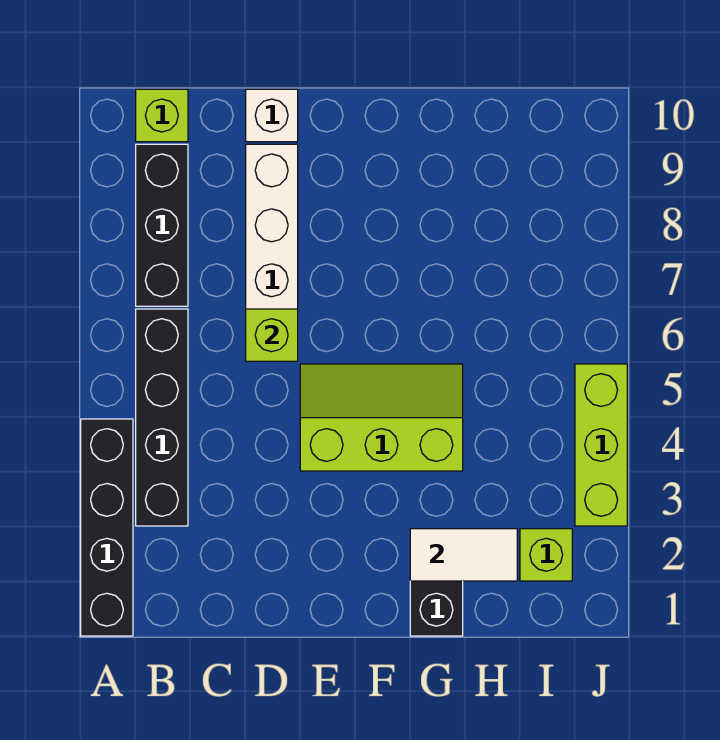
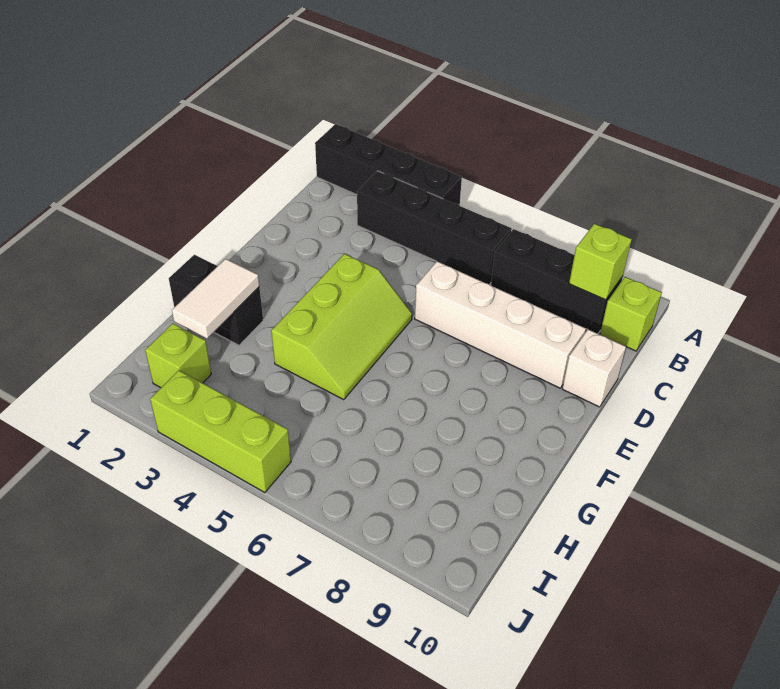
lime brick D6 level 2 -> lime brick B9 level 2

